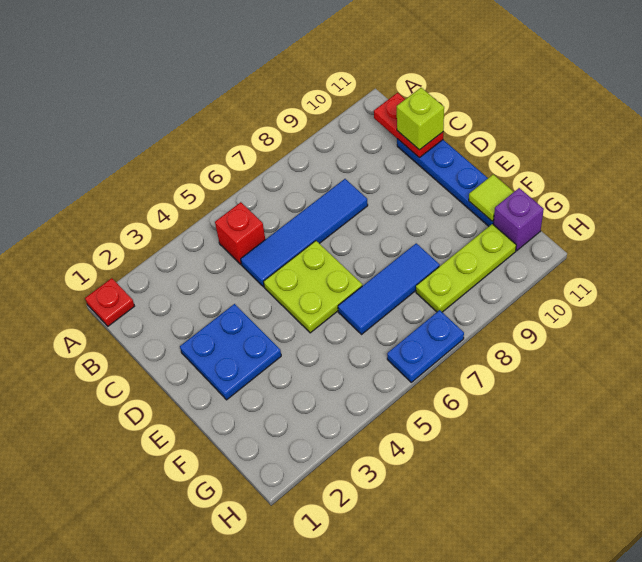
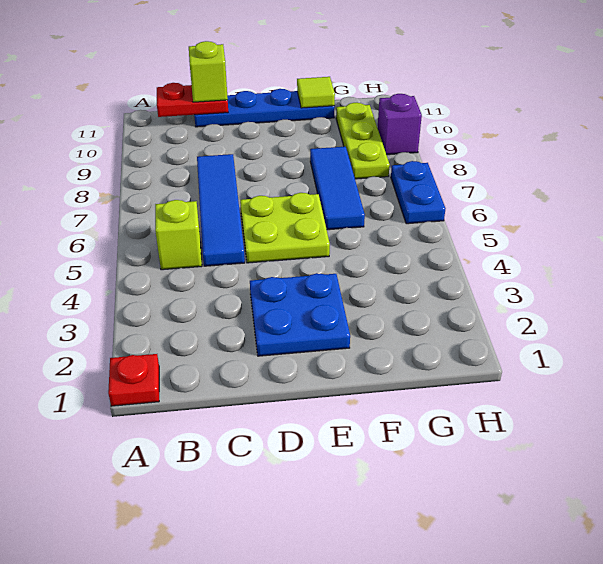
red brick B5 level 1 -> lime brick B5 level 1
purple brick G11 level 1 -> purple brick H9 level 1

